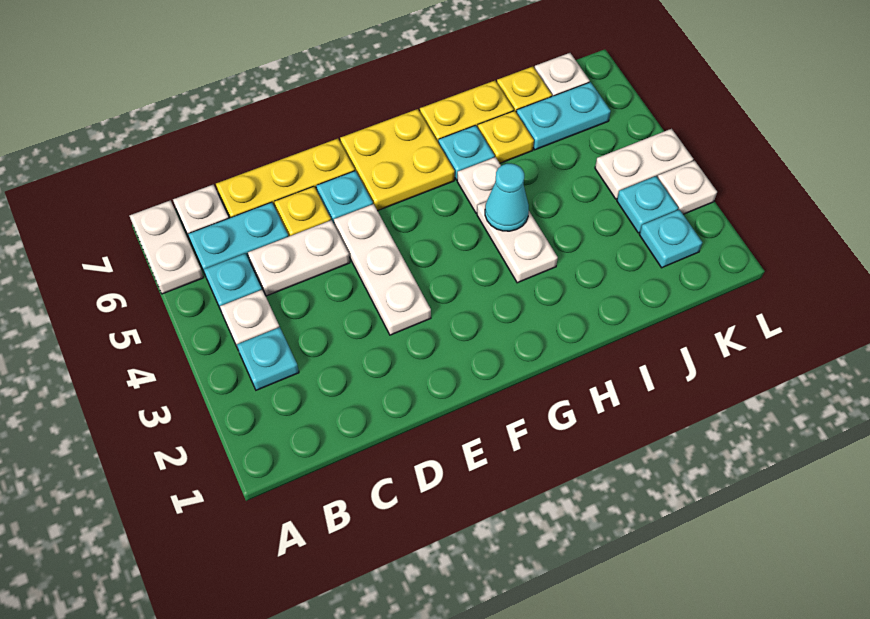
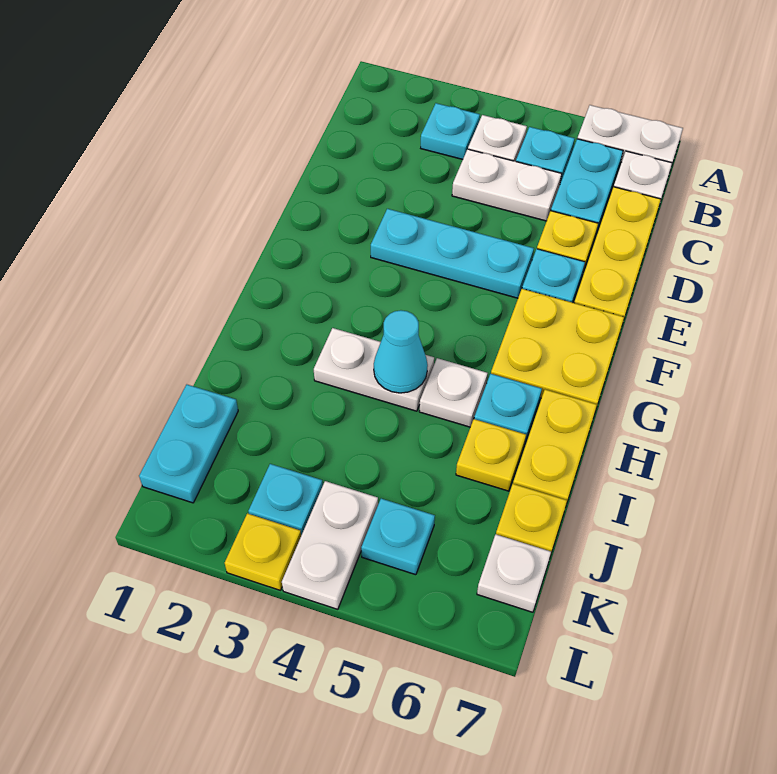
white plate C5:D5 level 1 -> white plate C4:C5 level 1
white plate E3:E5 level 1 -> cyan plate E3:E5 level 1
cyan plate J6:K6 level 1 -> cyan plate J1:K1 level 1
cyan plate K2 level 1 -> cyan plate K5 level 1
white plate L3 level 1 -> yellow plate L3 level 1

